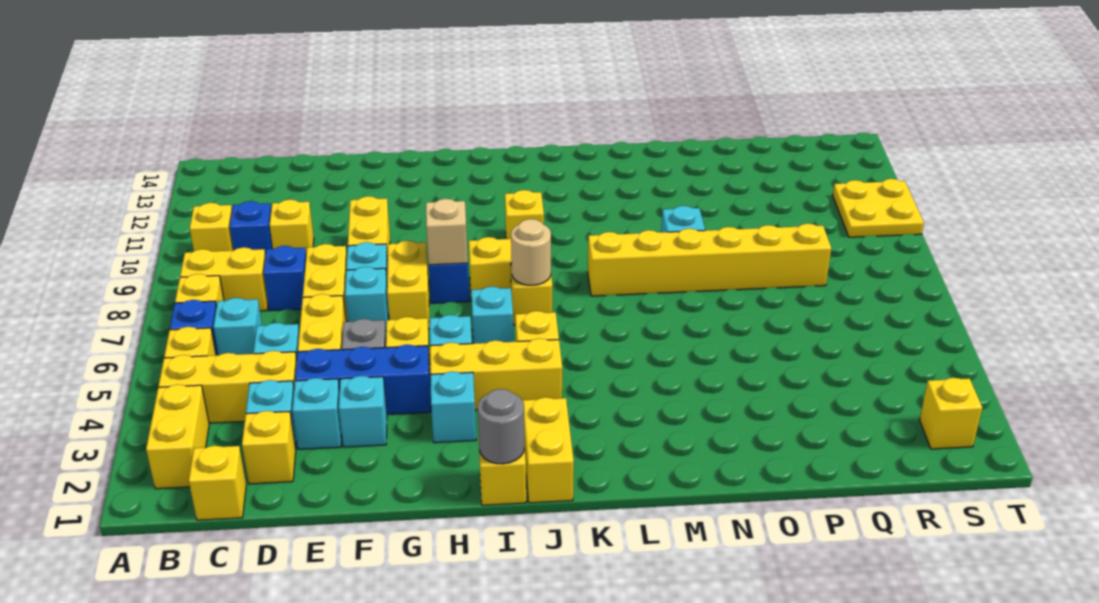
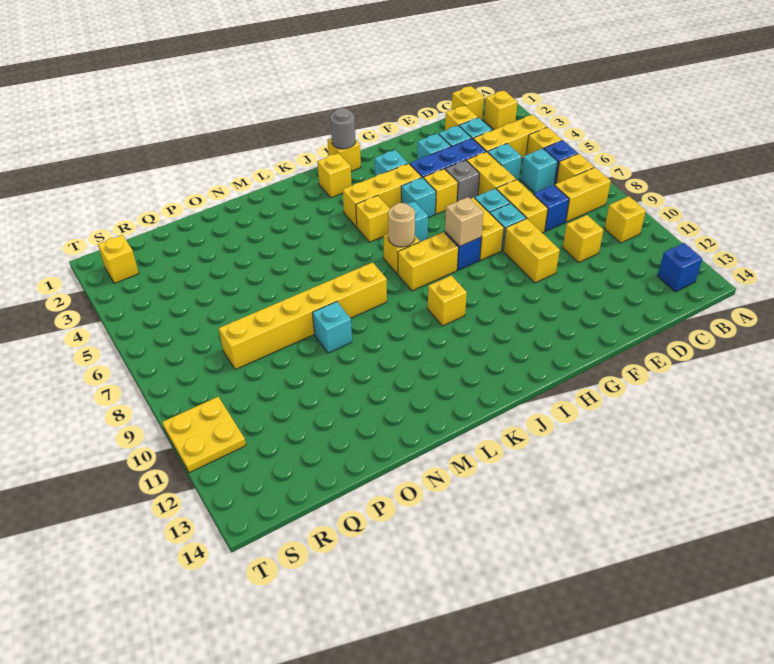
yellow brick B2:B3 level 1 -> yellow brick B2 level 1
blue brick C10 level 1 -> blue brick B13 level 1
yellow brick J1:J2 level 1 -> yellow brick J2 level 1

